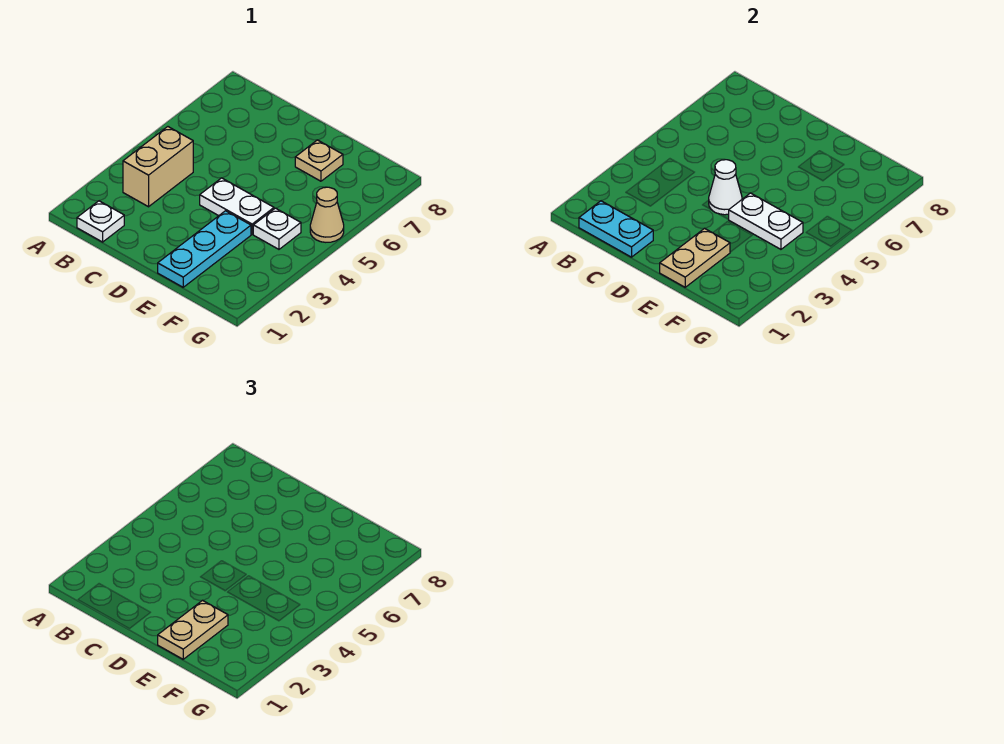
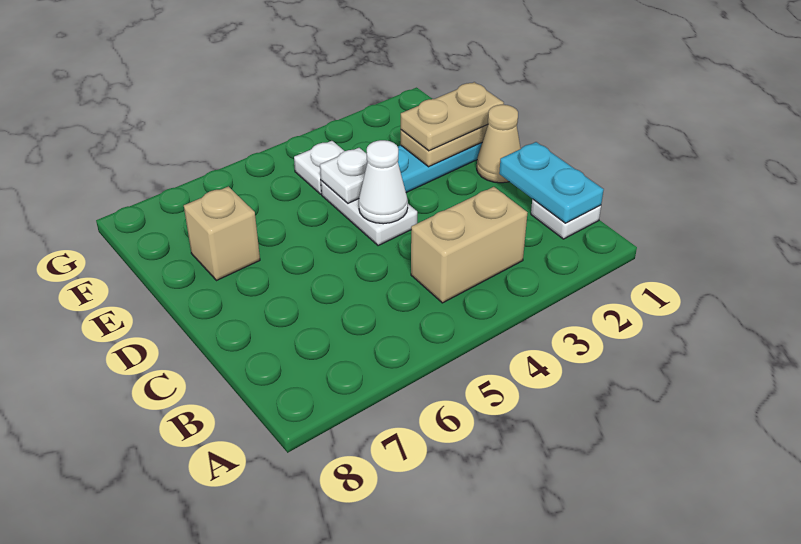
white plate E4:F4 level 2 -> white plate E4 level 2
tan plate E7 level 1 -> tan brick E7 level 1
tan cone G5 level 1 -> tan cone D1 level 1

